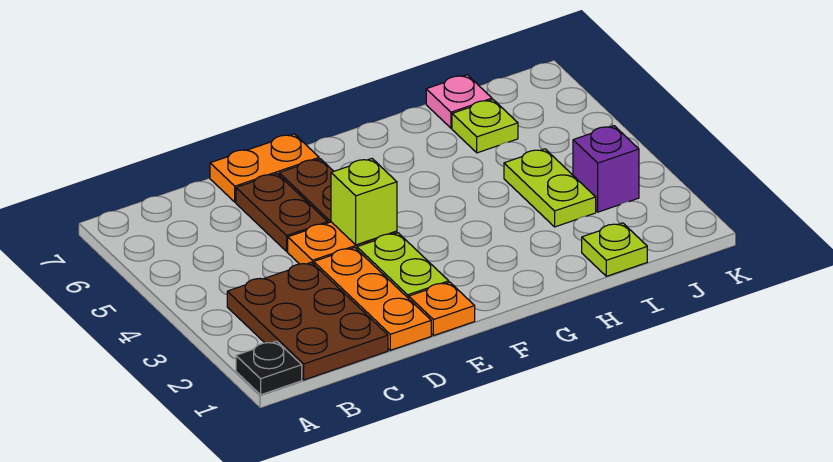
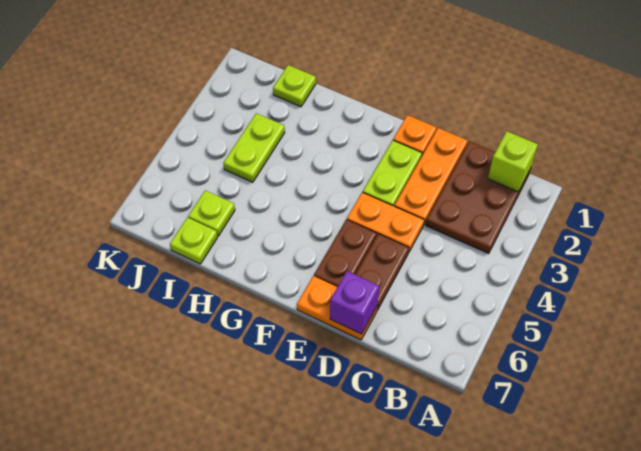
black plate A1 level 1 -> none
lime brick E4 level 2 -> lime brick B1 level 2
pink plate I7 level 1 -> lime plate I7 level 1
purple brick J3 level 1 -> purple brick D7 level 2

